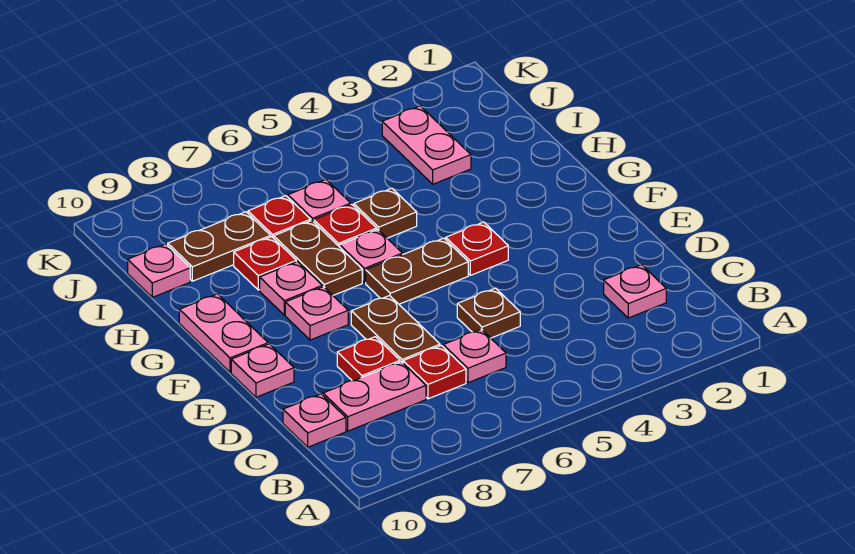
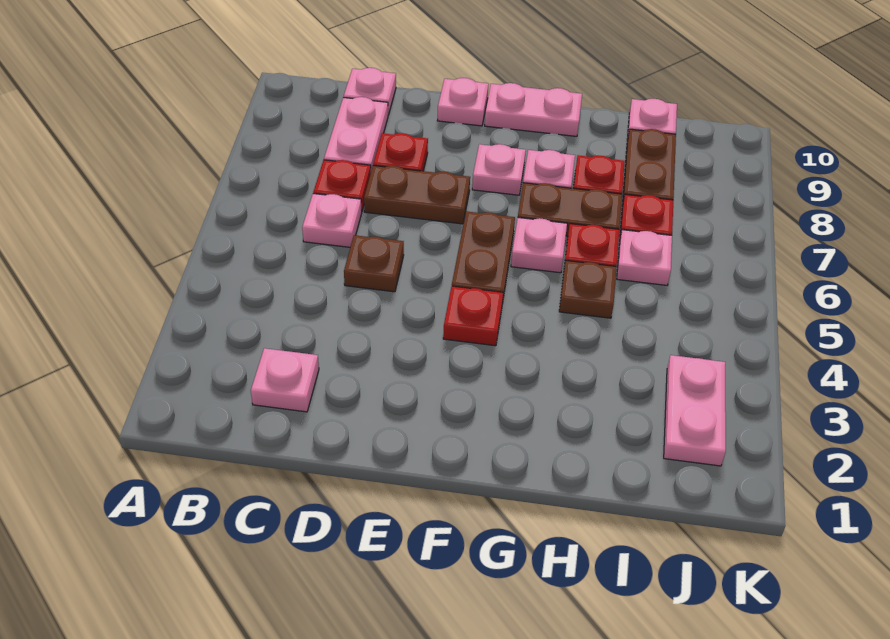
pink plate I3:J3 level 1 -> pink plate J2:J3 level 1

